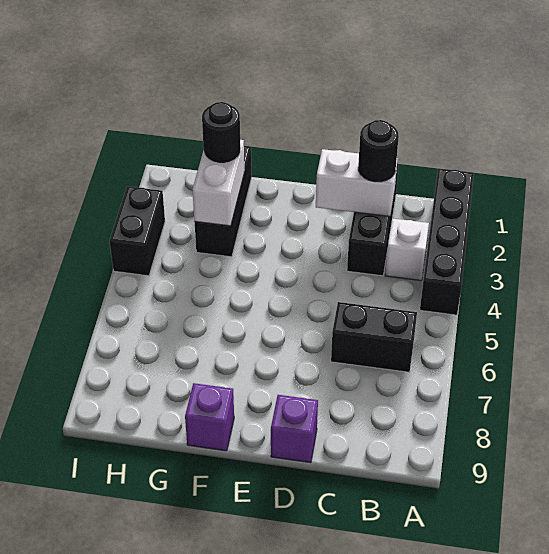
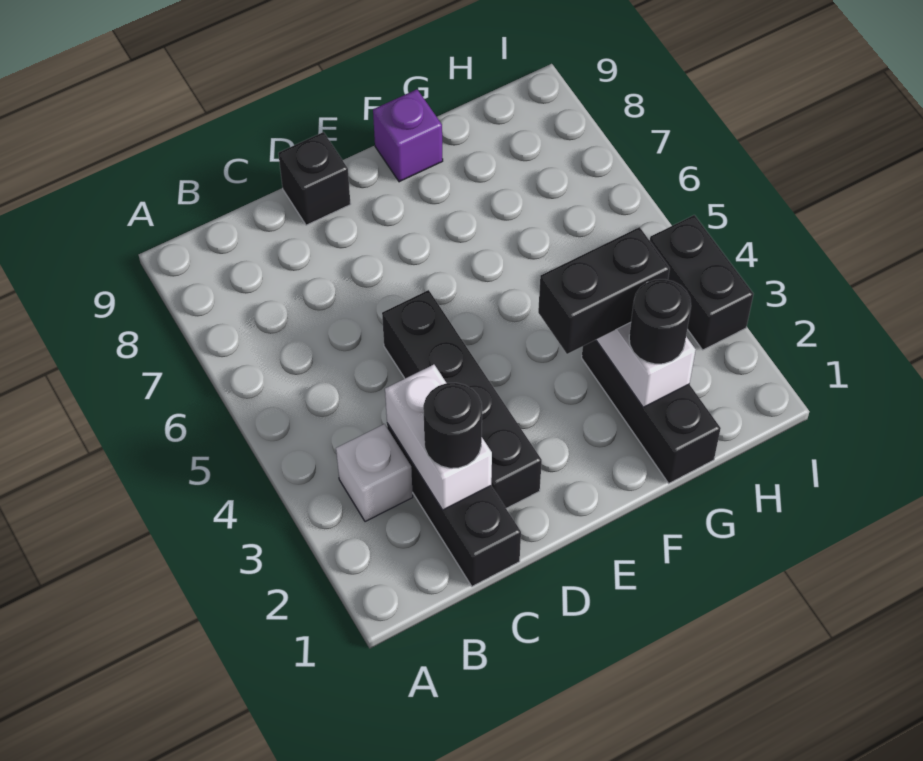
black brick A1:A4 level 1 -> black brick D2:D5 level 1
black brick B6:C6 level 1 -> black brick F3:G3 level 3
white brick C2:D2 level 2 -> white brick C2:C3 level 2
purple brick D9 level 1 -> black brick D9 level 1

